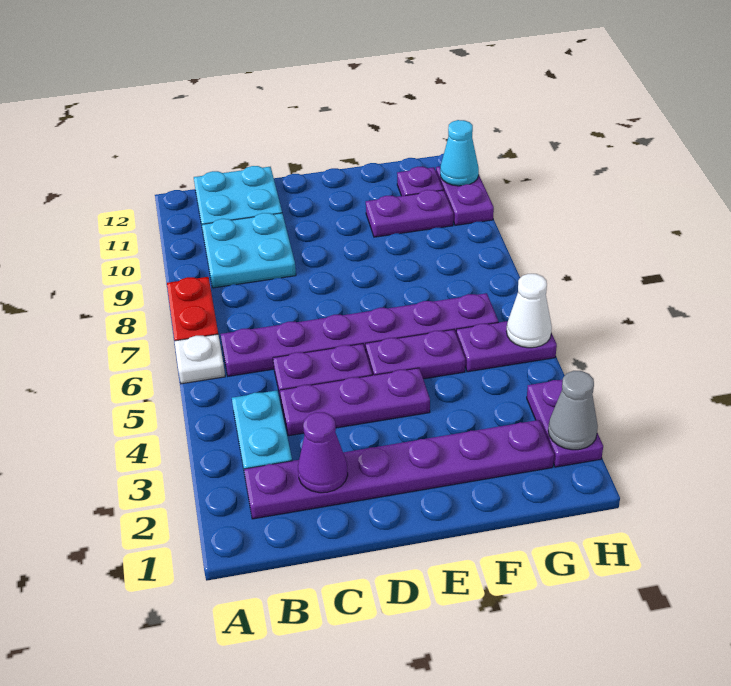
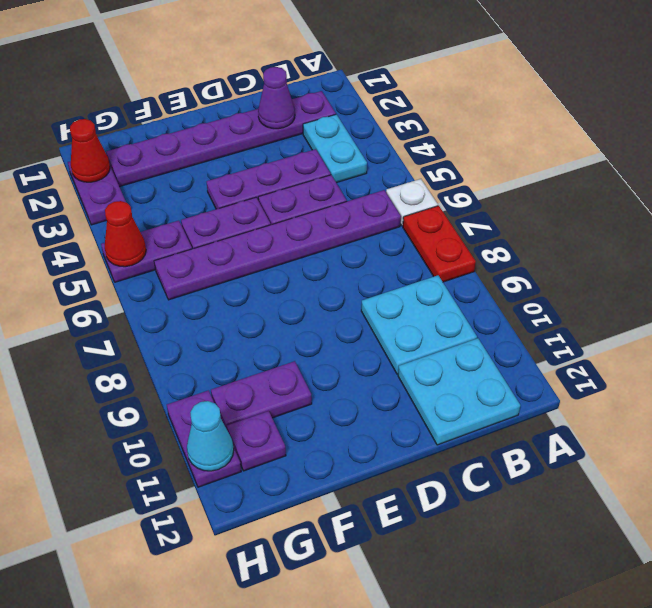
grey cone H2 level 2 -> red cone H2 level 2
white cone H5 level 2 -> red cone H5 level 2

